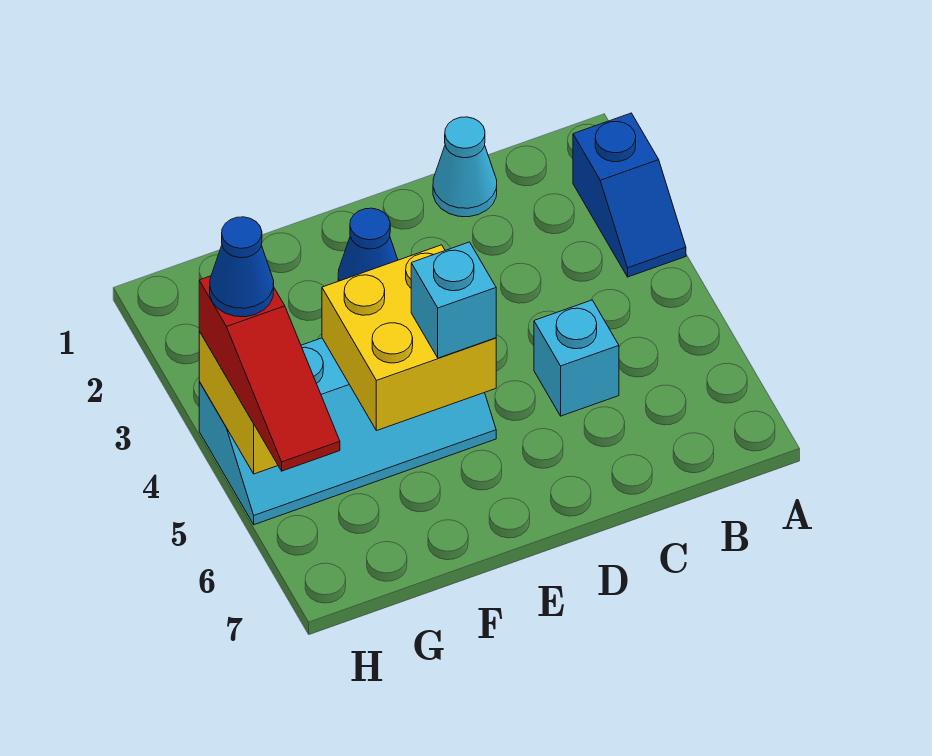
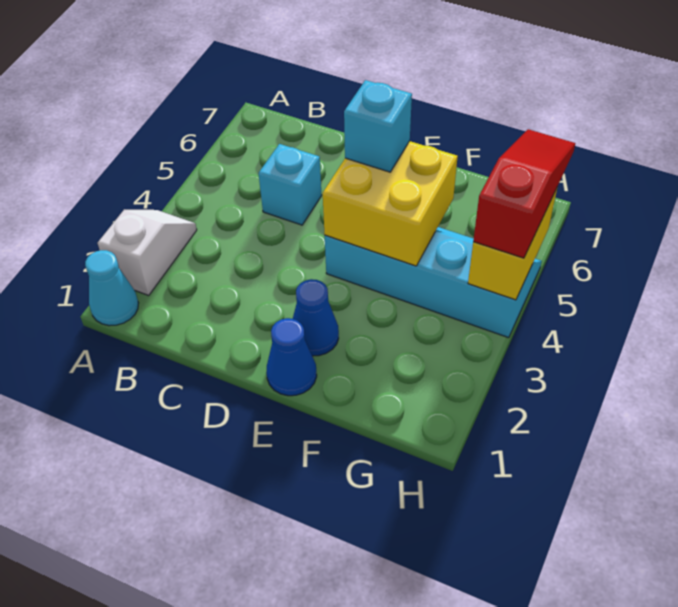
blue slope A2:A3 level 1 top 2 -> white slope A2:A3 level 1 top 2
cyan cone C1 level 1 -> cyan cone A1 level 1
blue cone H4 level 4 -> blue cone E1 level 1

